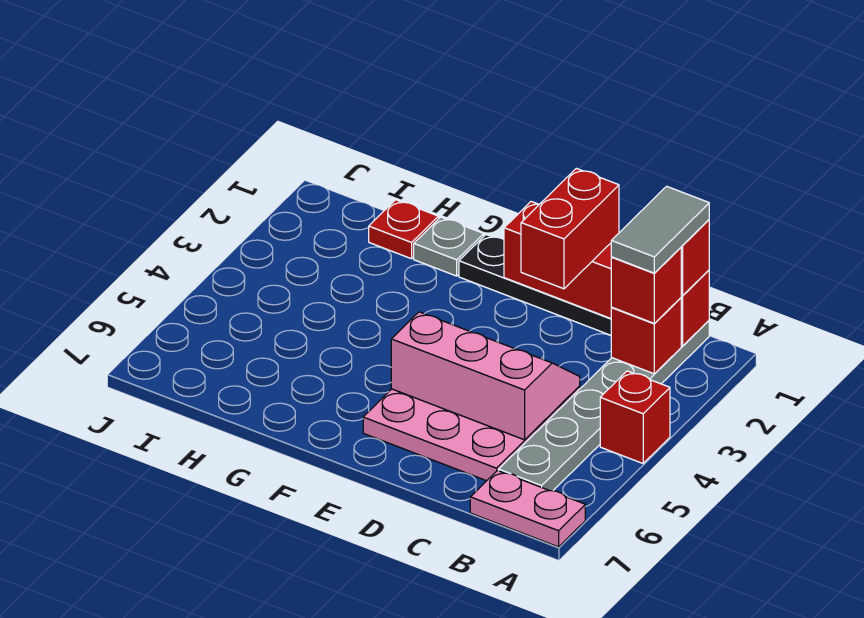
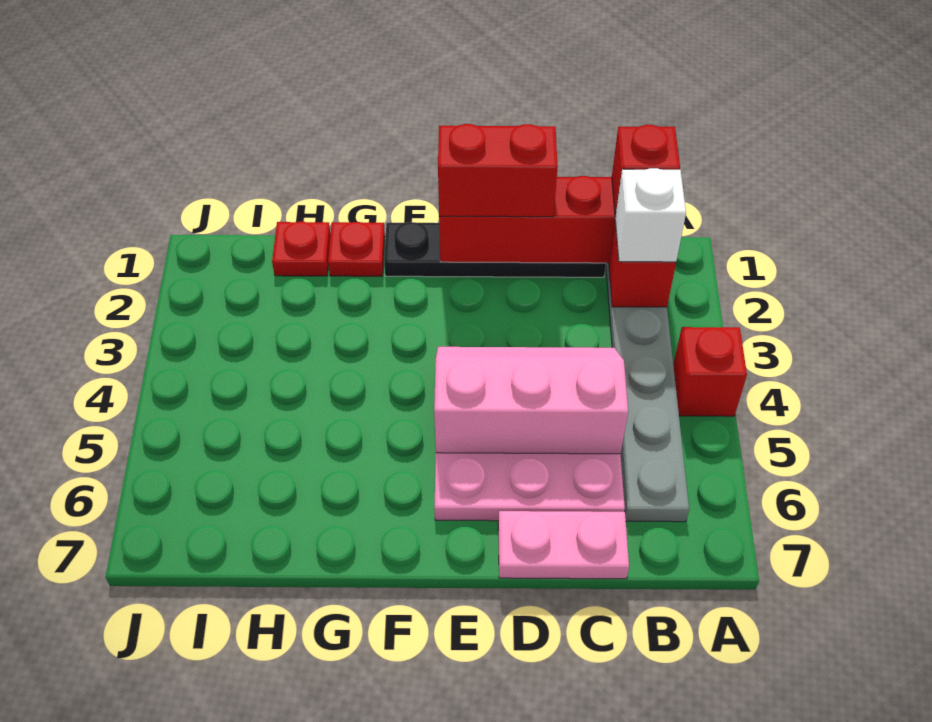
pink plate A7:B7 level 1 -> pink plate C7:D7 level 1
grey tile B1:B2 level 4 -> none
red brick B2 level 3 -> white brick B2 level 3
red brick D1:D2 level 3 -> red brick D1:E1 level 3
grey plate G1 level 1 -> red plate G1 level 1

